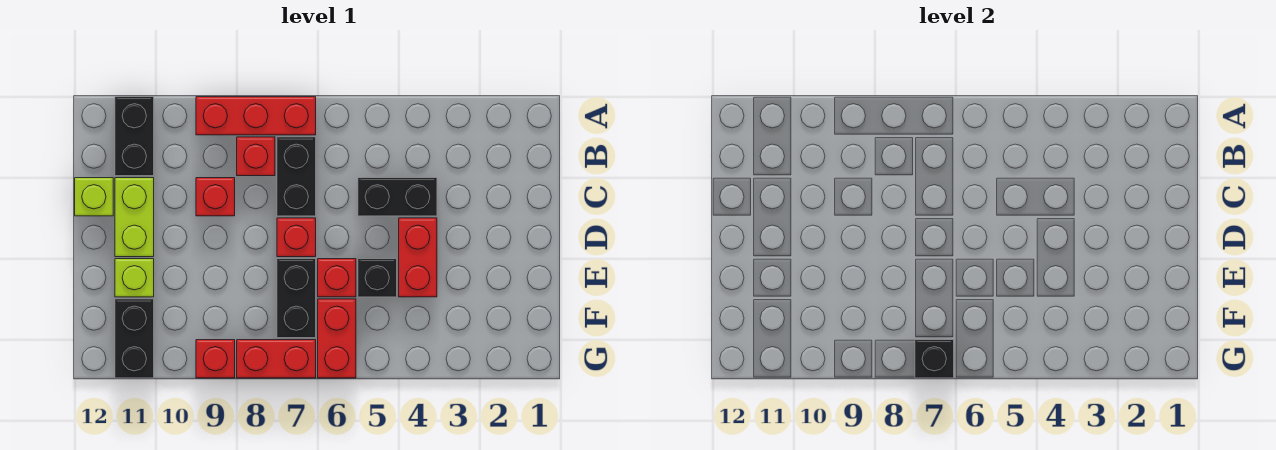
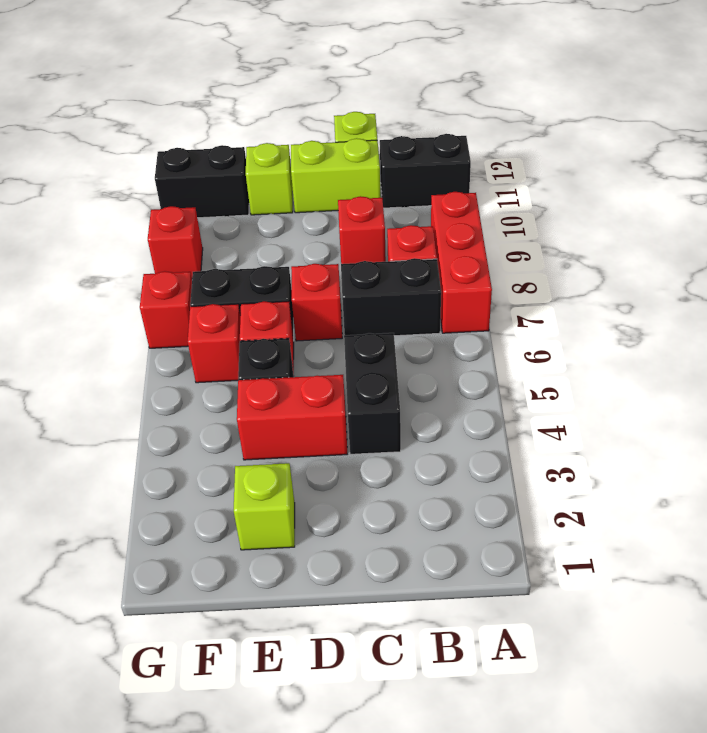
none -> lime brick E2 level 1
red brick F6:G6 level 1 -> red brick F6 level 1
red brick G7:G8 level 1 -> red brick G7 level 1
black brick G7 level 2 -> none

